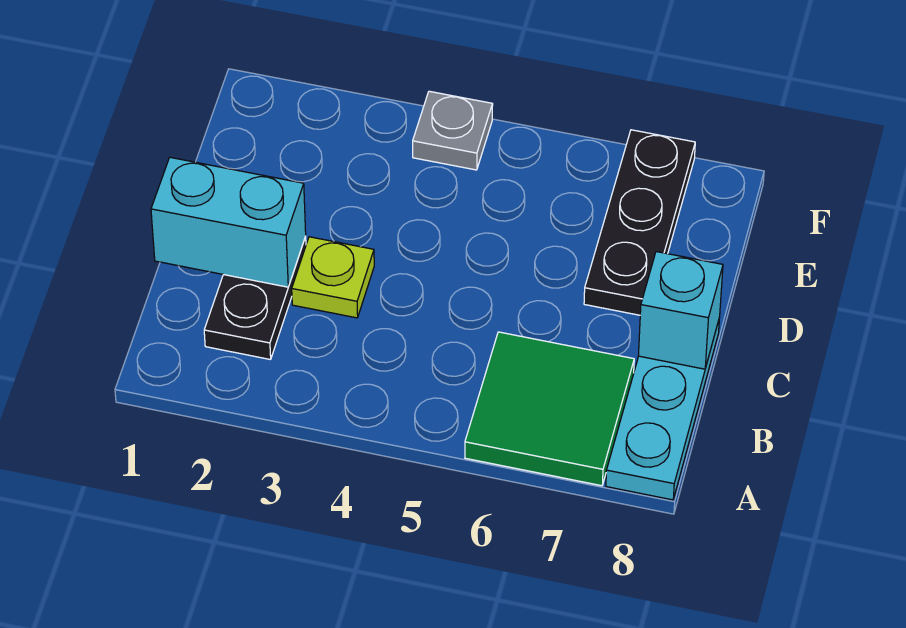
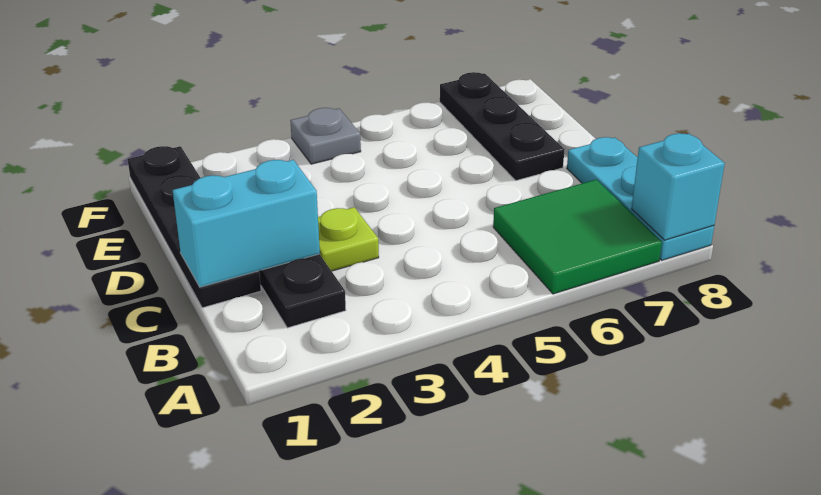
none -> black plate C1:F1 level 1
cyan brick C8 level 2 -> cyan brick A8 level 2

